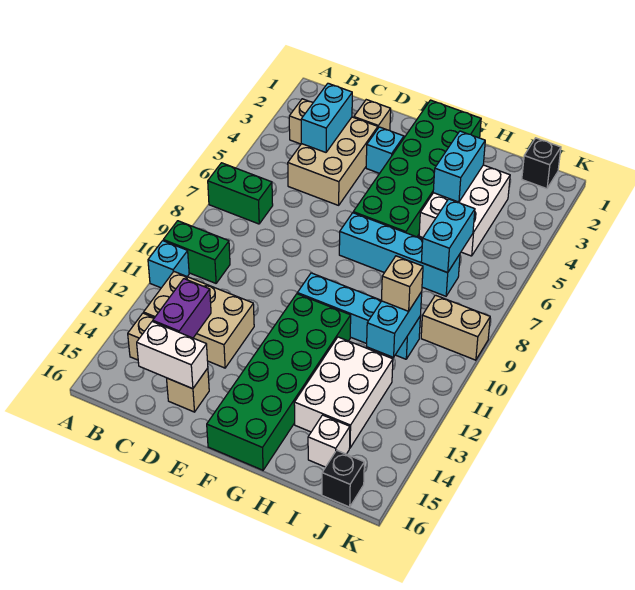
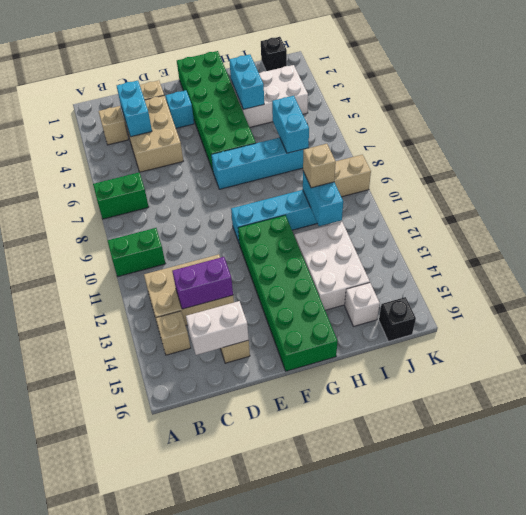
cyan brick A11 level 1 -> none
purple brick C13:C14 level 2 -> purple brick C13:D13 level 2
white brick H3:I5 level 1 -> white brick H3:J4 level 1

